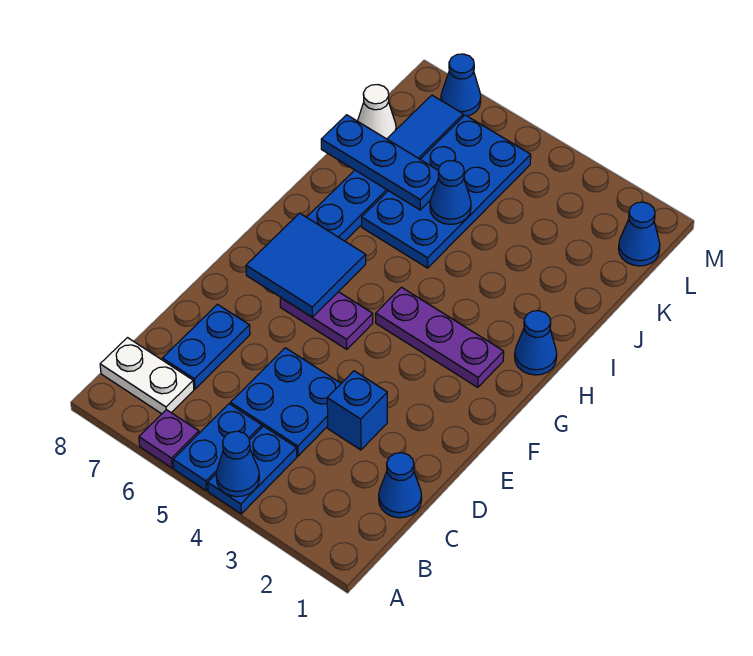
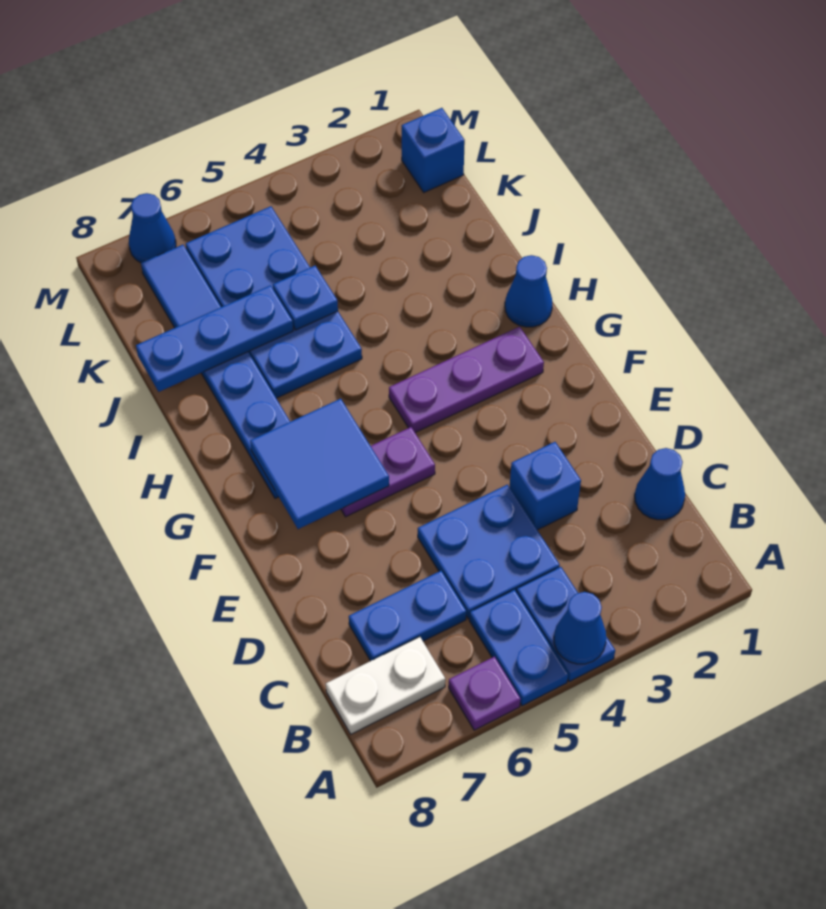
blue plate C7:D7 level 1 -> blue plate C6:C7 level 1
blue cone J5 level 2 -> blue plate J5 level 2
white cone K8 level 1 -> none
blue cone L1 level 1 -> blue brick L1 level 1

